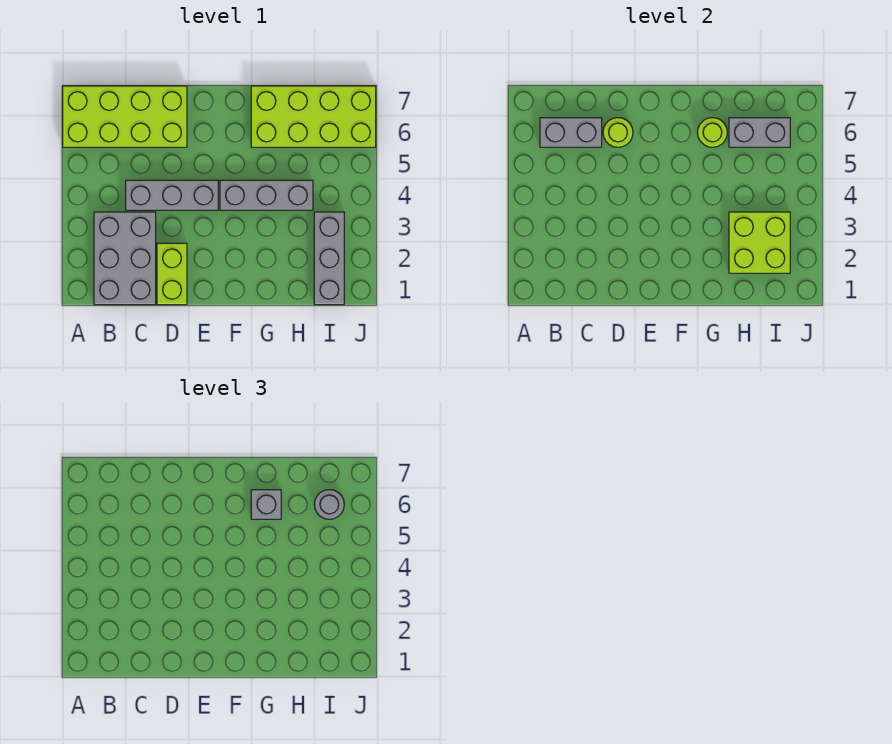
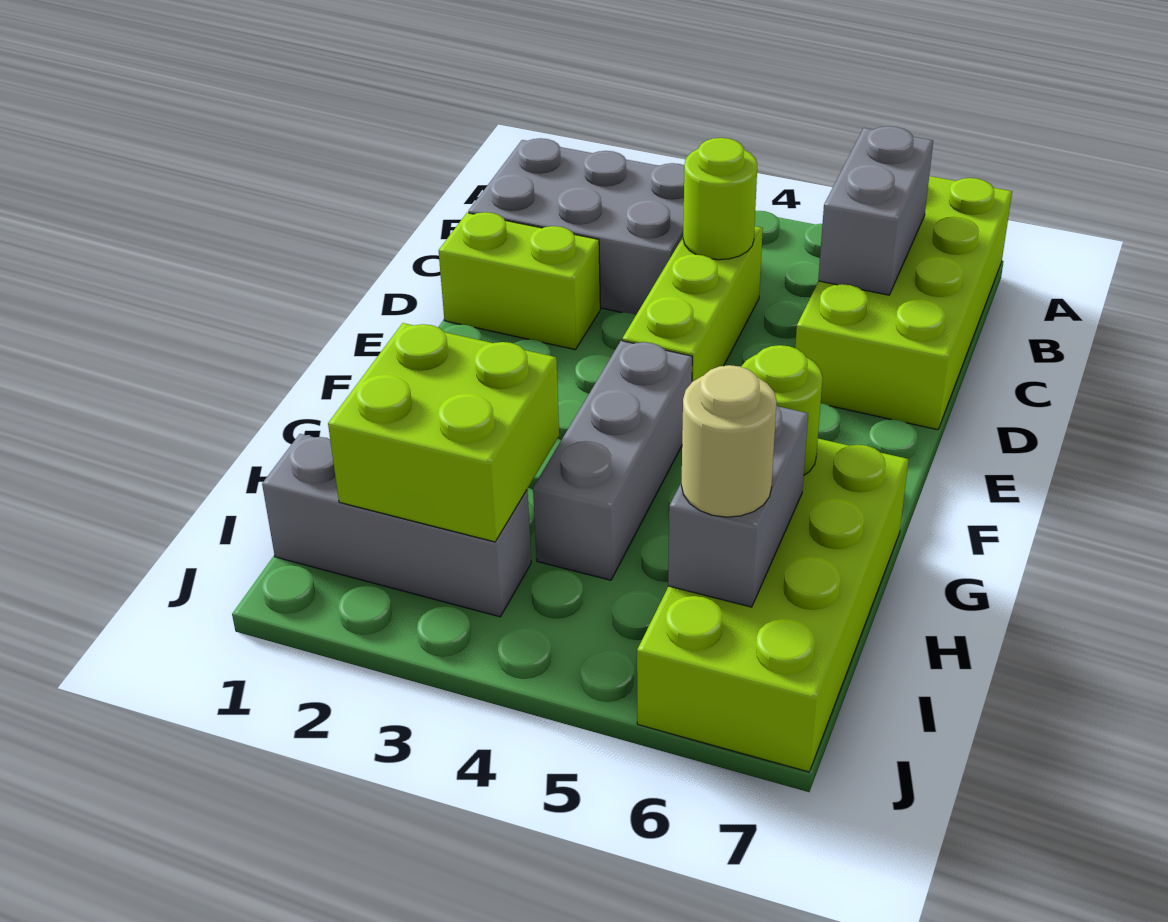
grey brick C4:E4 level 1 -> lime brick C4:E4 level 1
lime round brick D6 level 2 -> lime round brick C4 level 2
grey brick G6 level 3 -> none
grey round brick I6 level 3 -> tan round brick I6 level 3

